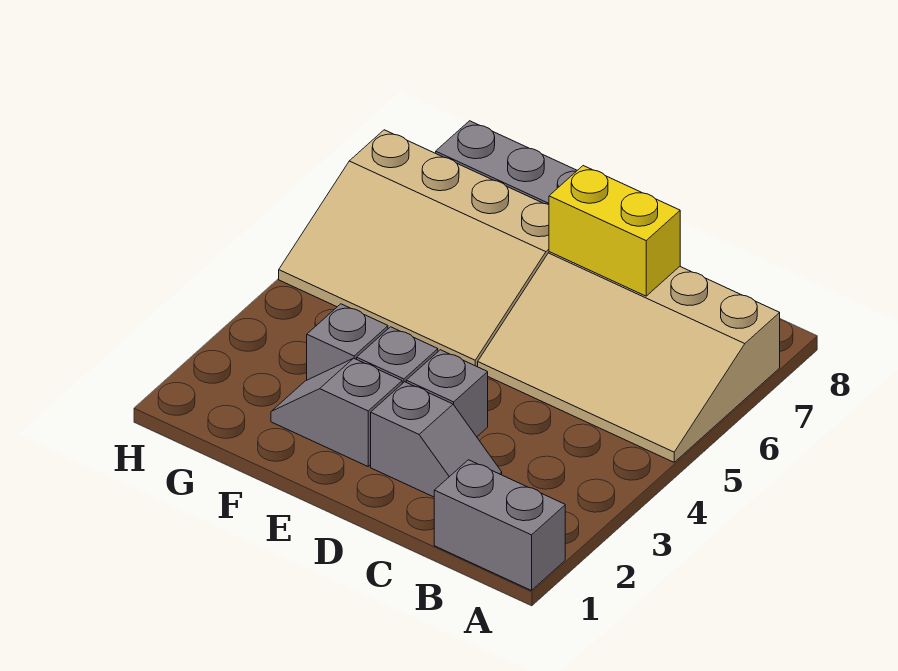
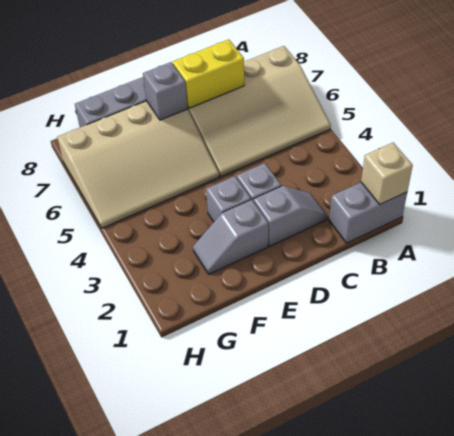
none -> tan brick A1 level 2
grey brick F3 level 1 -> grey brick E7 level 2

